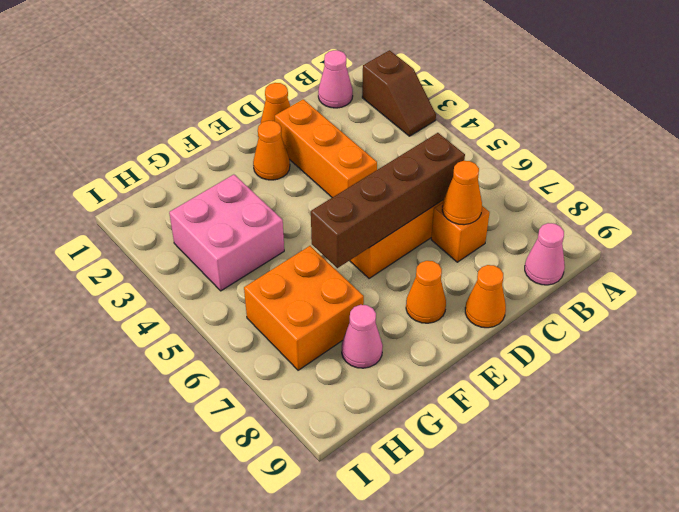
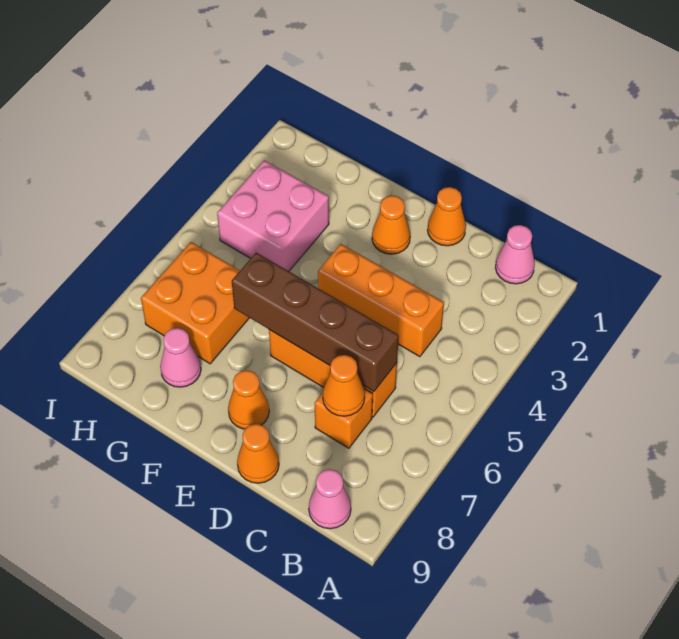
brown slope A2:A3 level 1 top 2 -> none
orange brick D2:D4 level 1 -> orange brick C4:E4 level 1

